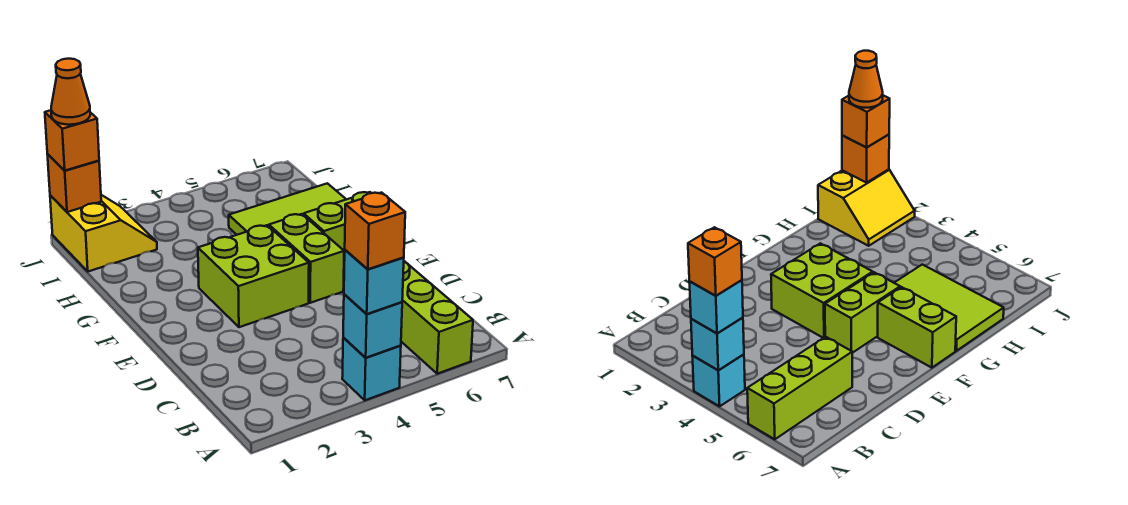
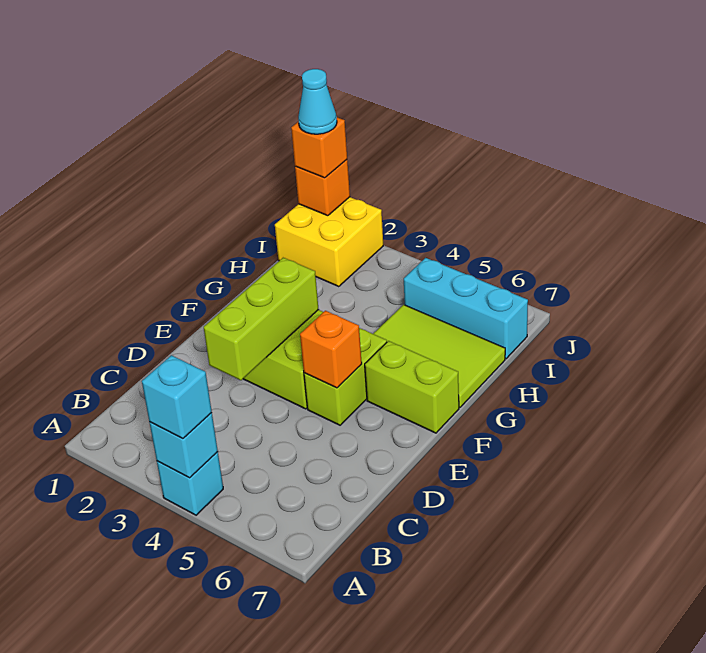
orange brick A4 level 4 -> orange brick E5 level 2
lime brick A6:C6 level 1 -> lime brick D3:F3 level 2
yellow slope I1:J2 level 1 top 1 -> yellow brick I1:J2 level 1
none -> cyan brick I5:I7 level 1
orange cone J1 level 4 -> cyan cone J1 level 4

